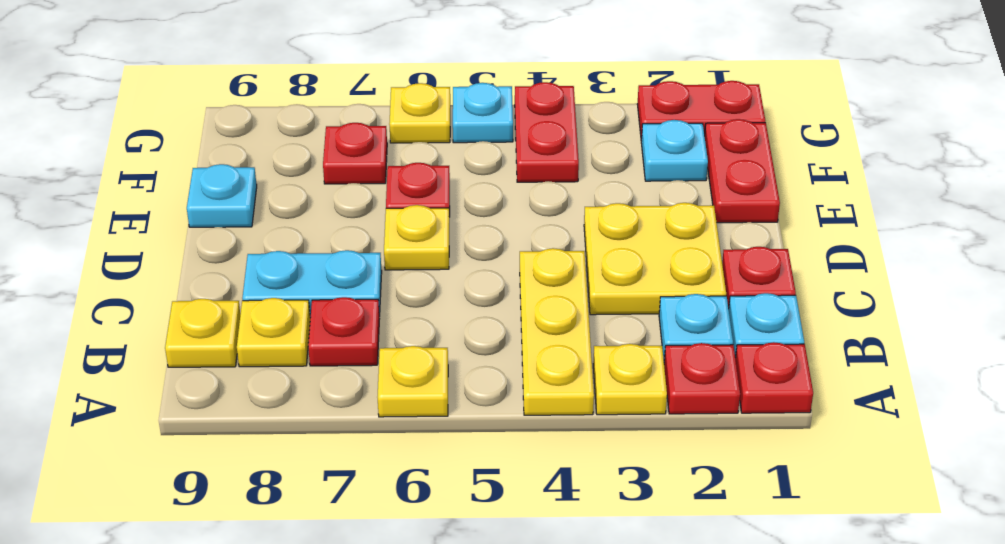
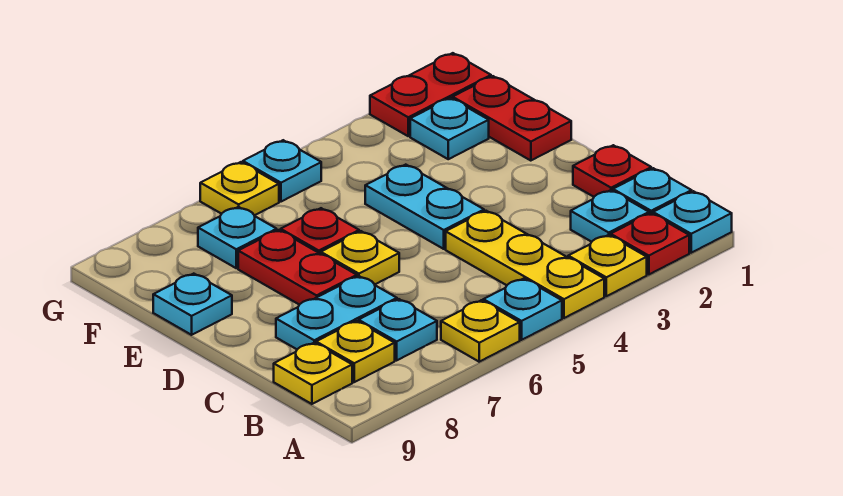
red plate A1 level 1 -> cyan plate A1 level 1
none -> cyan plate A5 level 1
red plate B7 level 1 -> cyan plate B7 level 1
yellow plate C2:D3 level 1 -> none
none -> cyan plate D4:E4 level 1
red plate F4:G4 level 1 -> red plate D7:E7 level 1
red plate F7 level 1 -> cyan plate F7 level 1

